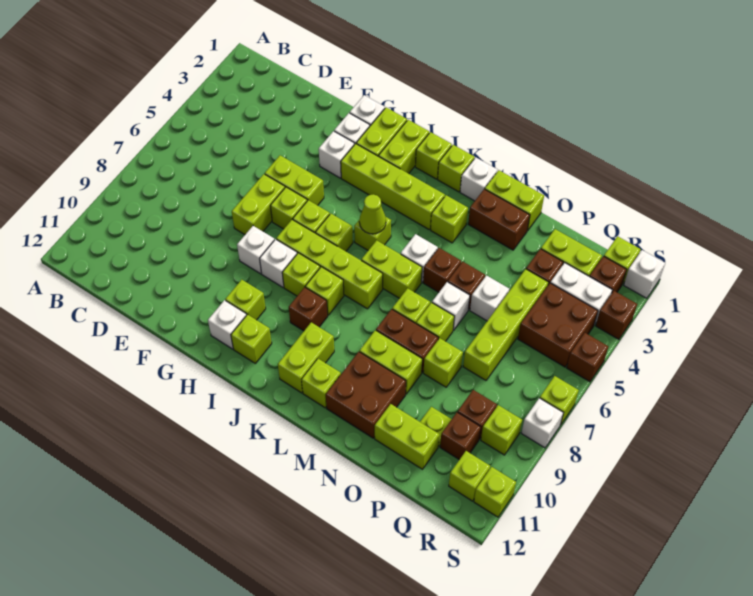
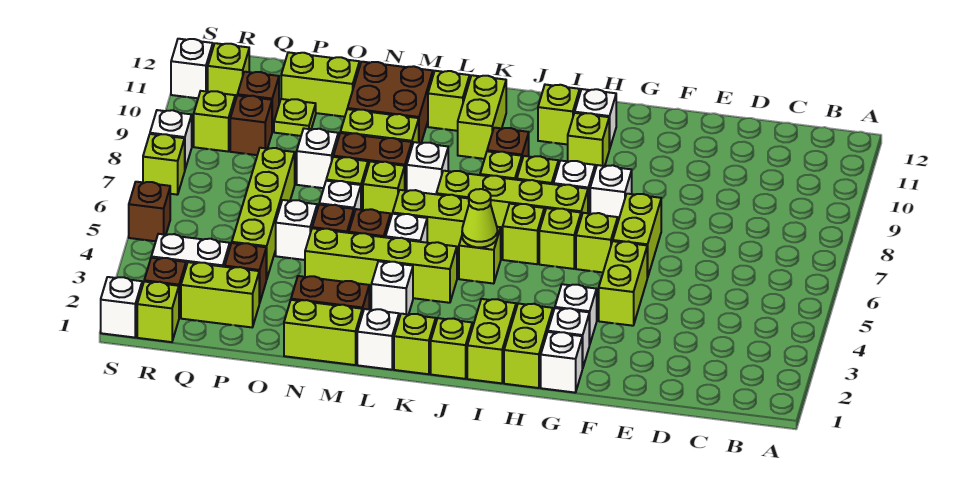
lime brick F5:G5 level 1 -> lime brick F4:F5 level 1
lime brick H3:K3 level 1 -> lime brick K4:N4 level 1
lime brick L3 level 1 -> white brick L3 level 1
none -> white brick L8 level 1
lime brick O8 level 1 -> white brick O8 level 1
brown brick Q4:R5 level 1 -> none
brown brick S3 level 1 -> none
lime brick S11 level 1 -> white brick S11 level 1

